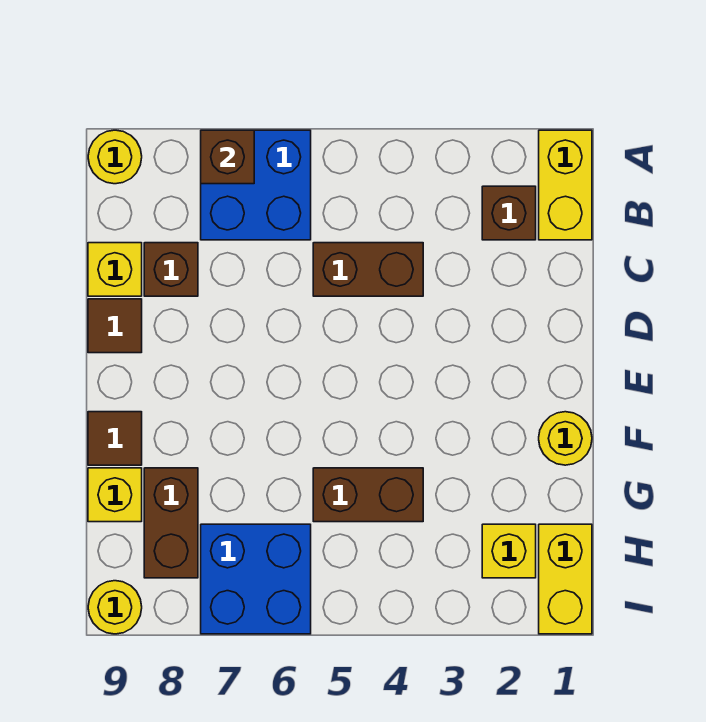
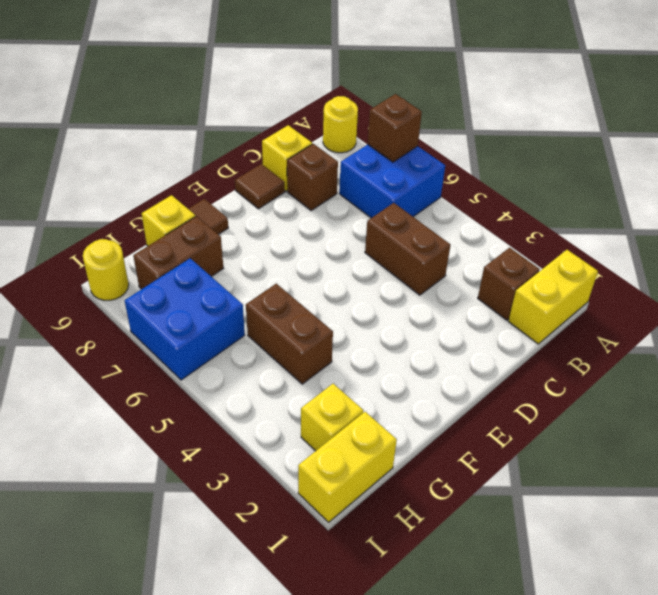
yellow round brick F1 level 1 -> none

